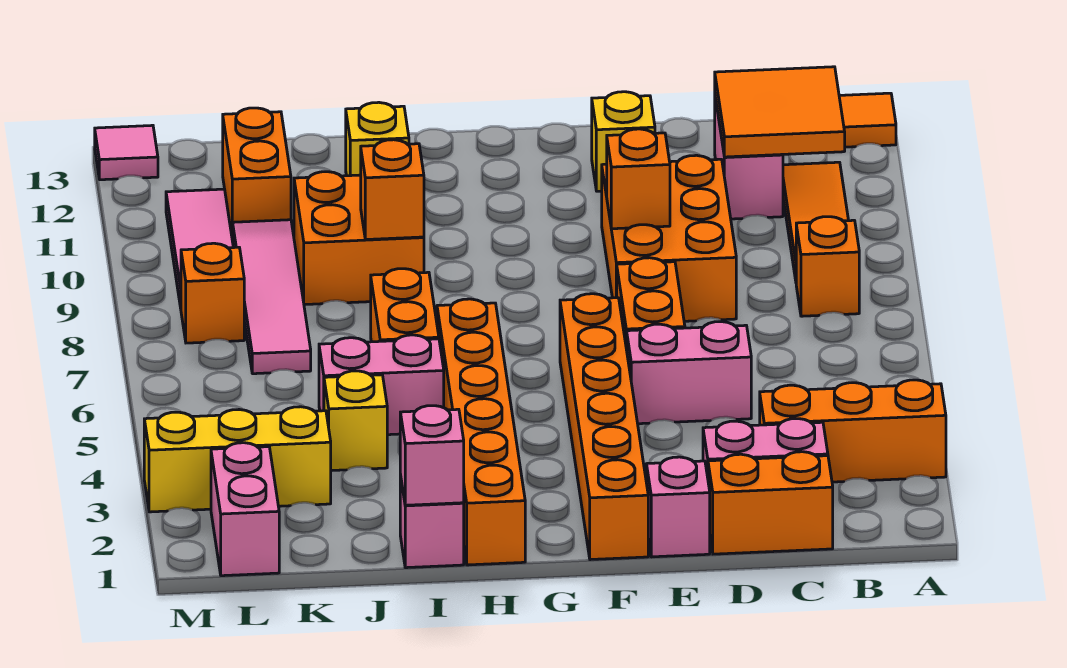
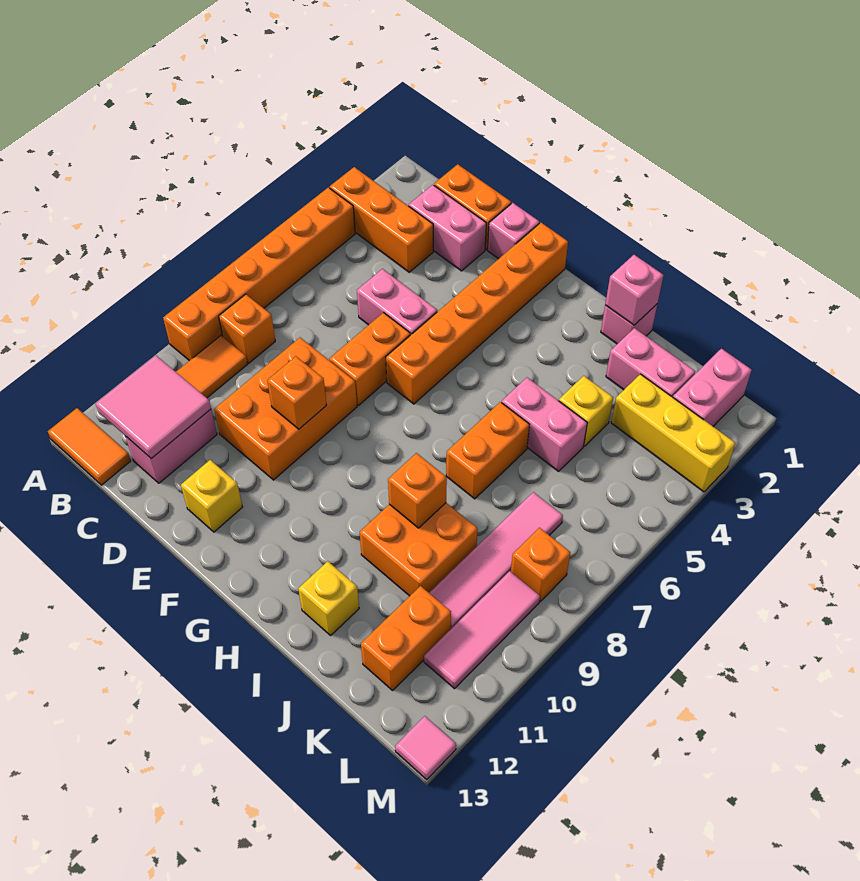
orange tile B11:C12 level 2 -> pink tile B11:C12 level 2
orange brick H1:H6 level 1 -> orange brick A4:A9 level 1
none -> pink brick J2:K2 level 1

